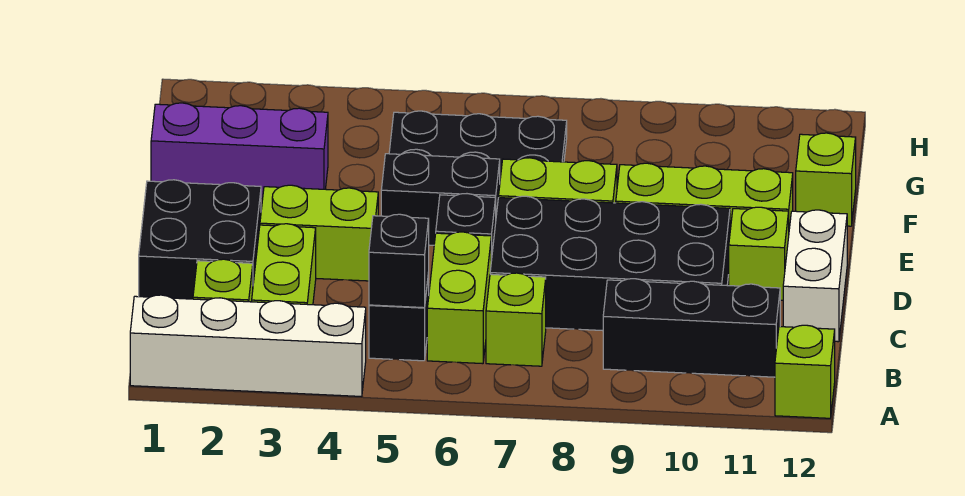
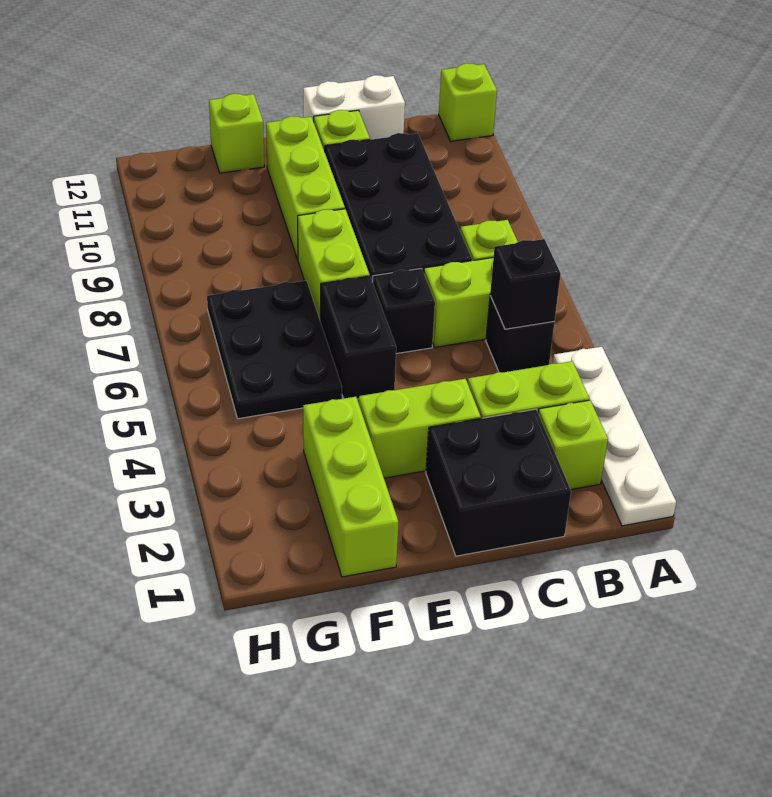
white brick A1:A4 level 1 -> white plate A1:A4 level 1
black brick B9:B11 level 1 -> none
lime brick D3:D4 level 1 -> lime brick D3:E3 level 1
purple brick F1:F3 level 1 -> lime brick F1:F3 level 1

